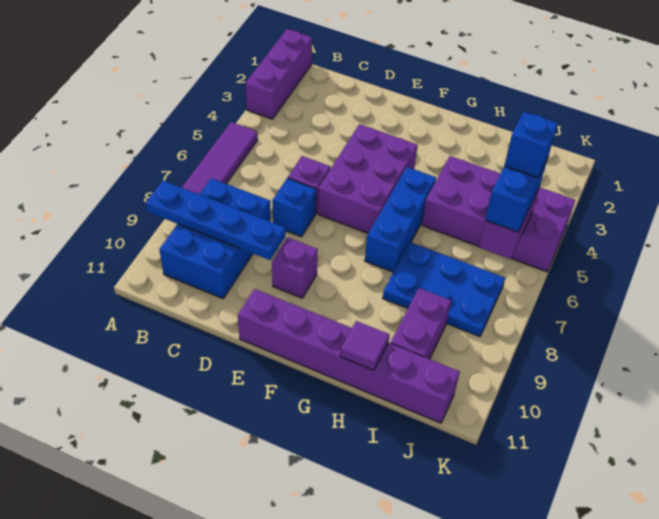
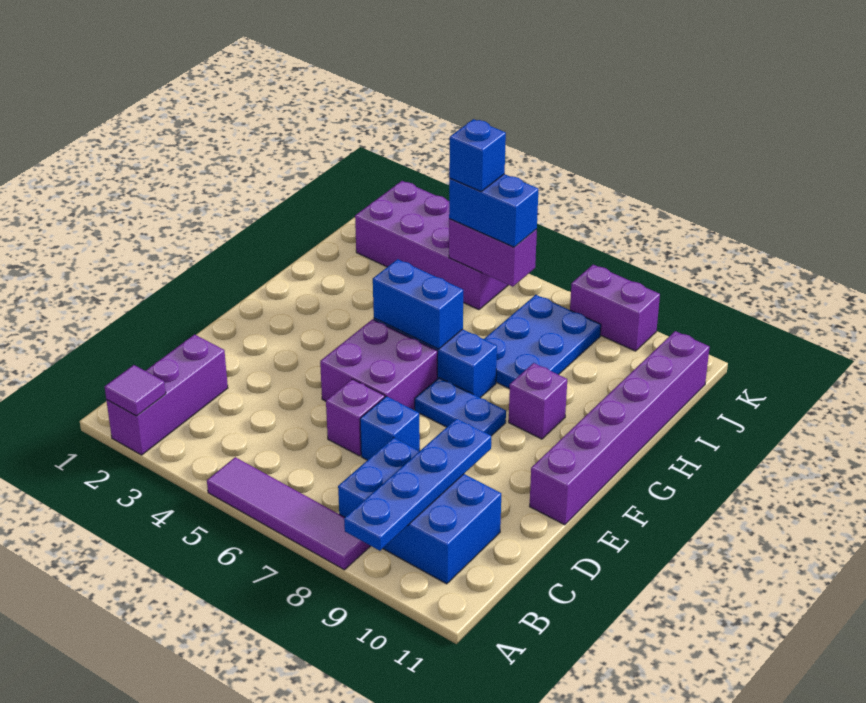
purple brick A1:A3 level 1 -> purple brick A2:C2 level 1
purple brick E4:F6 level 1 -> purple brick E5:F6 level 1
purple brick E9 level 1 -> purple brick G9 level 1
none -> blue plate F7:F8 level 1
none -> blue brick G5:G6 level 2
purple brick H4:K5 level 1 -> purple brick J2:K5 level 1
purple tile H11 level 2 -> purple tile A2 level 2
purple brick I9:I10 level 1 -> purple brick K8:K9 level 1

